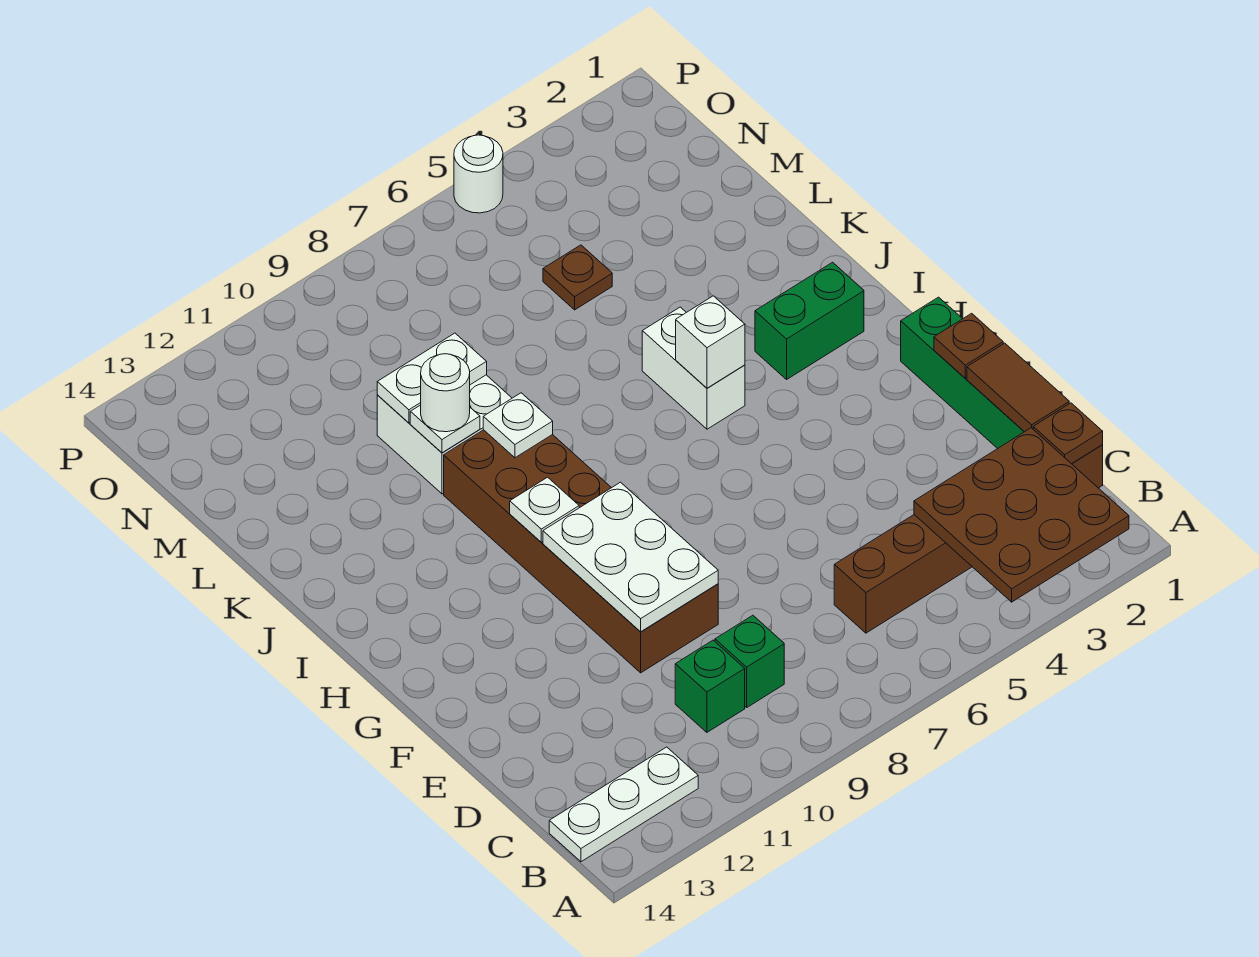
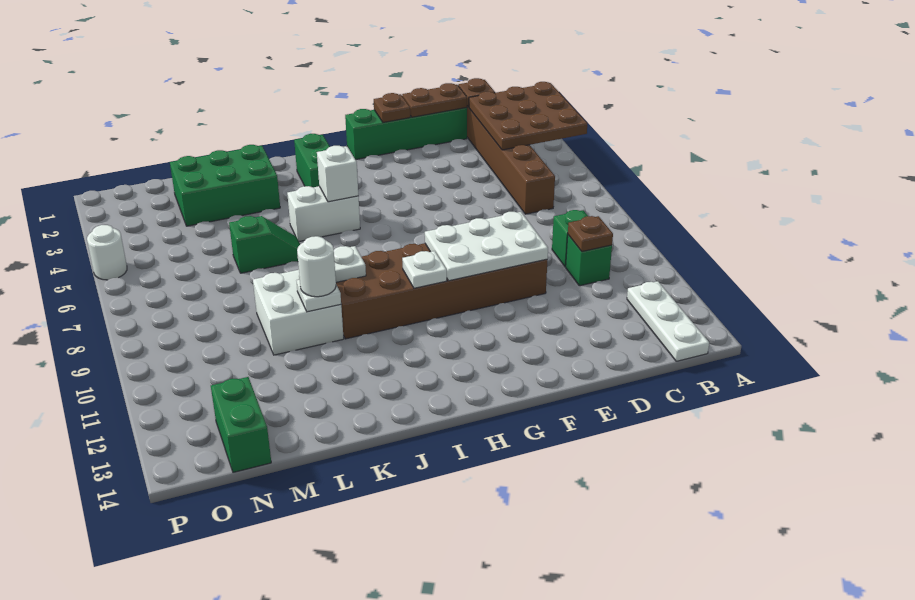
brown tile D1:E1 level 2 -> brown plate D1:E1 level 2
none -> green brick K2:M3 level 1
none -> green slope K6:L6 level 1 top L
white plate L9:L10 level 2 -> none
brown plate M5 level 1 -> brown plate C10 level 2
none -> green brick N13:N14 level 1

